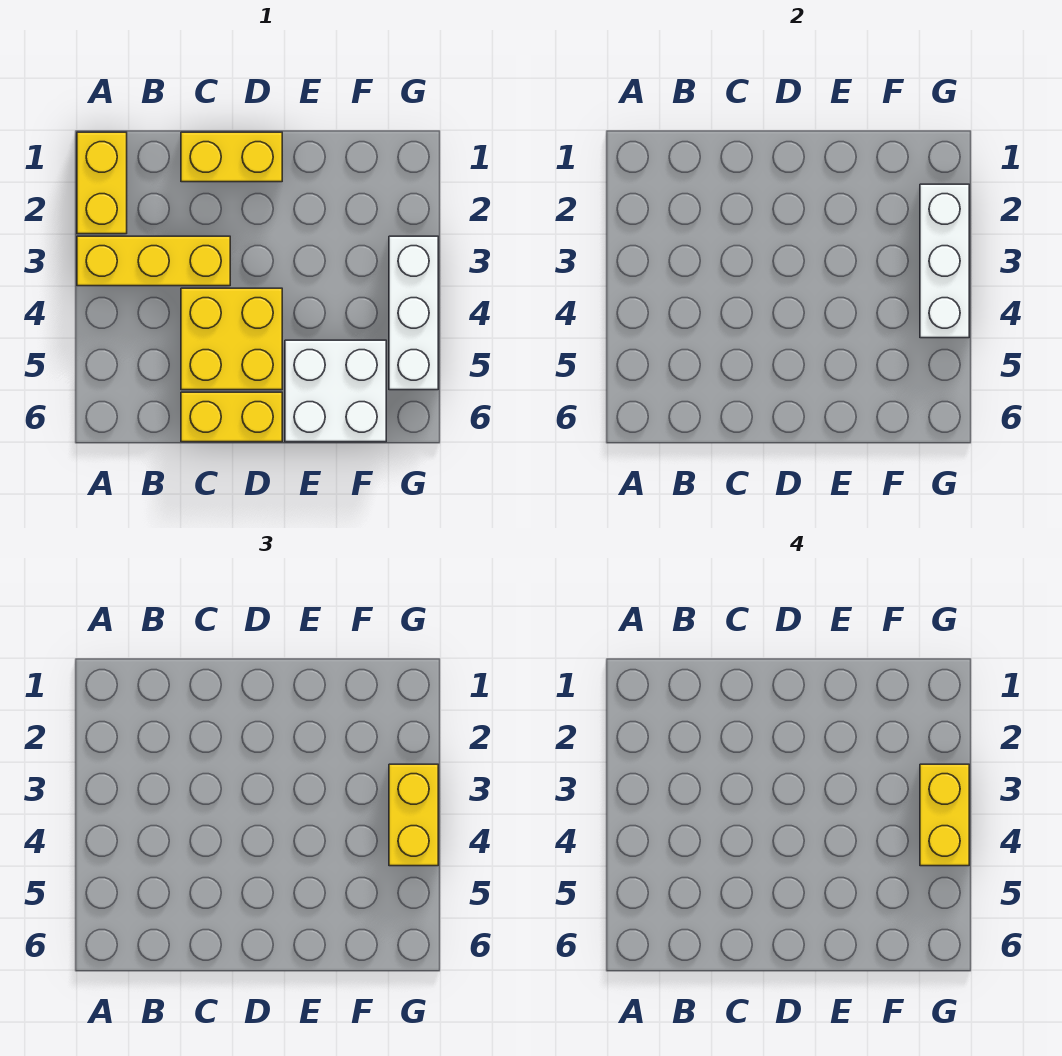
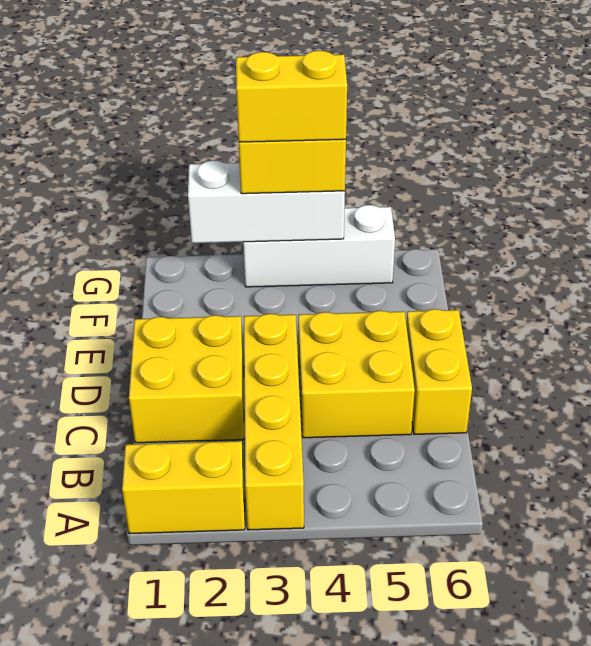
yellow brick A3:C3 level 1 -> yellow brick A3:D3 level 1
yellow brick C1:D1 level 1 -> yellow brick C1:D2 level 1
white brick E5:F6 level 1 -> none

